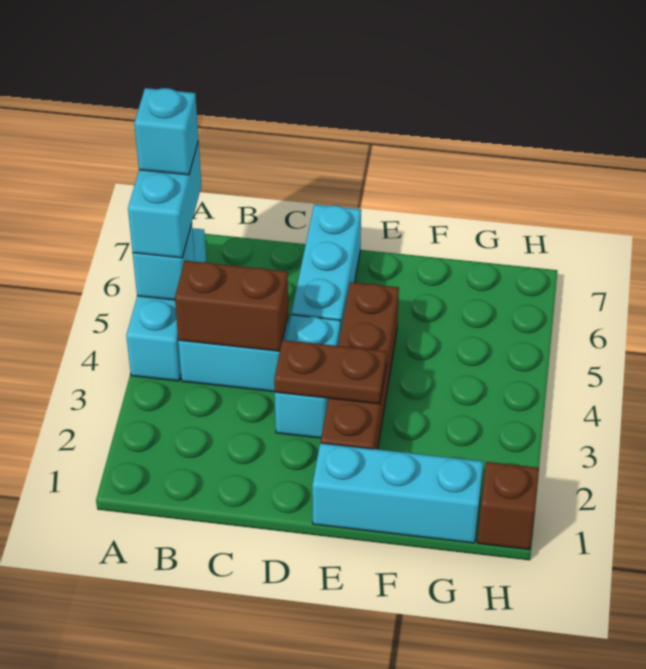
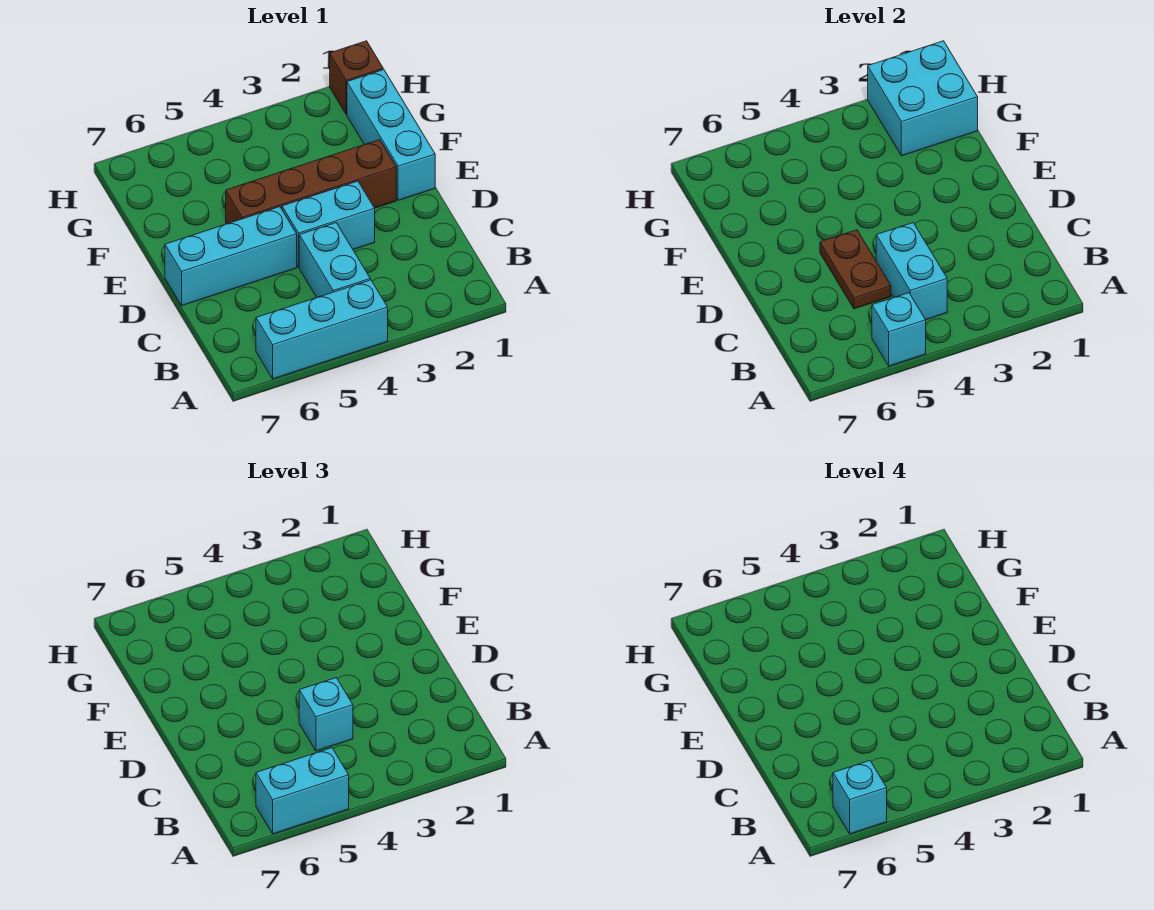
brown brick B4:C4 level 2 -> cyan brick B4:C4 level 2
none -> cyan brick C4 level 3
brown plate D3:E3 level 2 -> brown plate C5:D5 level 2
none -> cyan brick G1:H2 level 2

